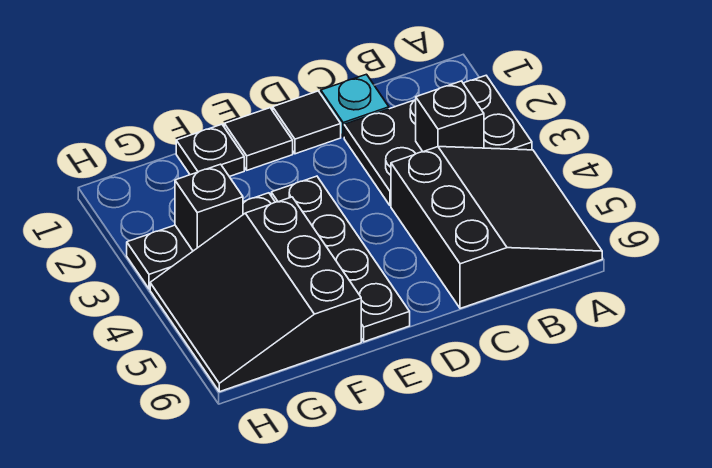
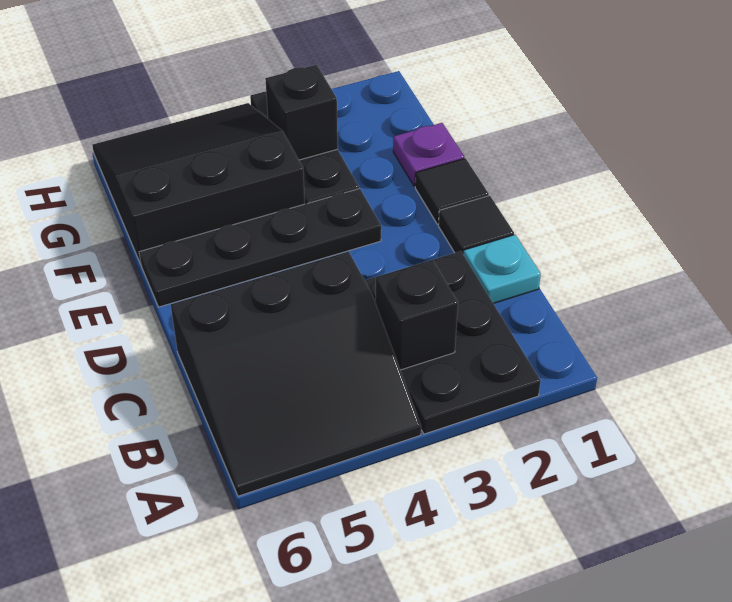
black plate F1 level 1 -> purple plate F1 level 1

